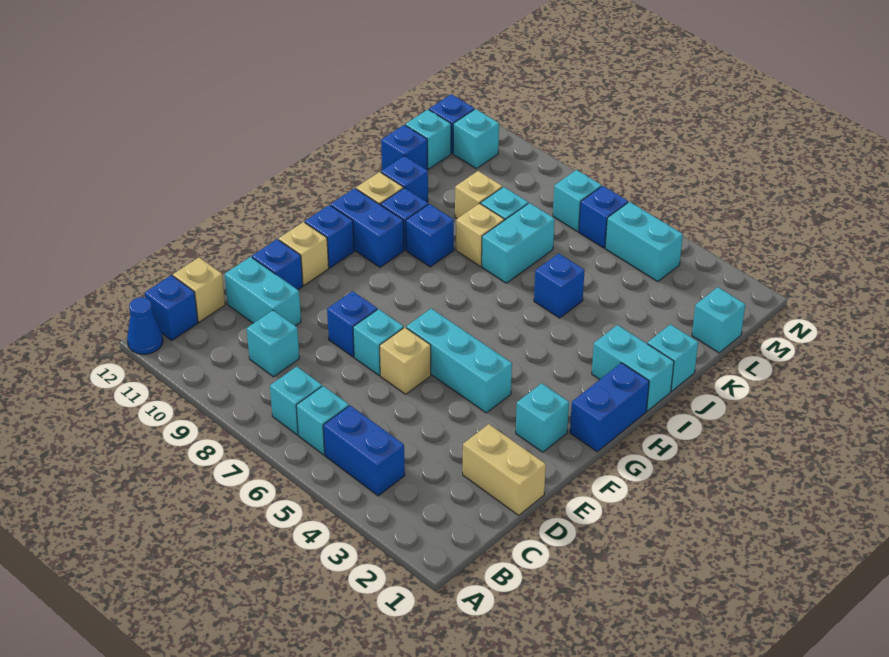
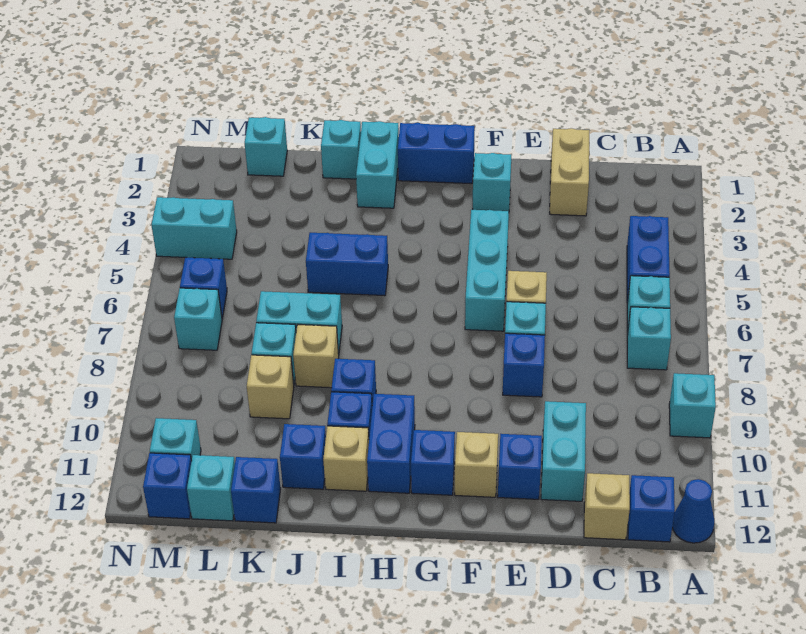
cyan brick C9 level 1 -> cyan brick A9 level 1
blue brick J5 level 1 -> blue brick I5:J5 level 1
cyan brick M4:M5 level 1 -> cyan brick M4:N4 level 1

